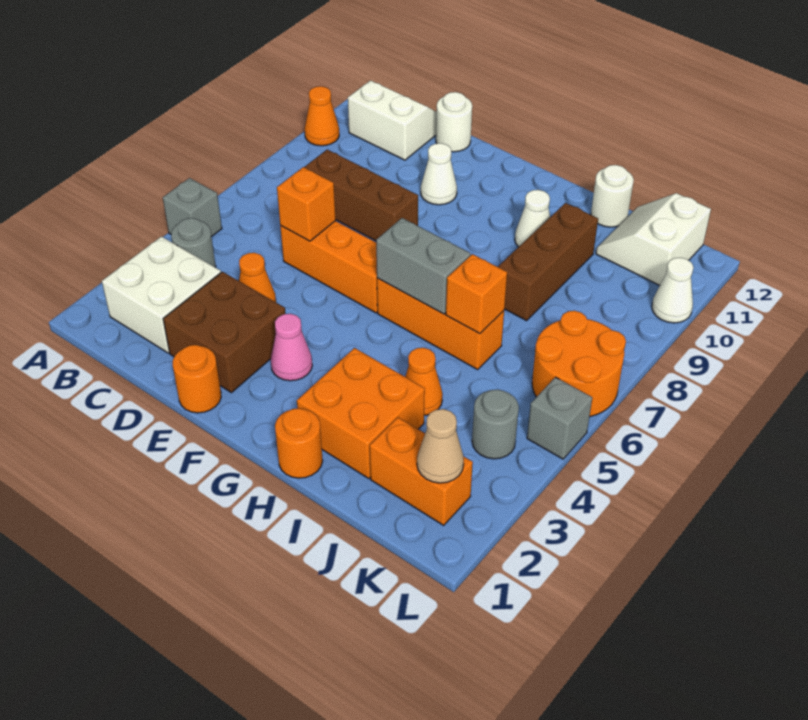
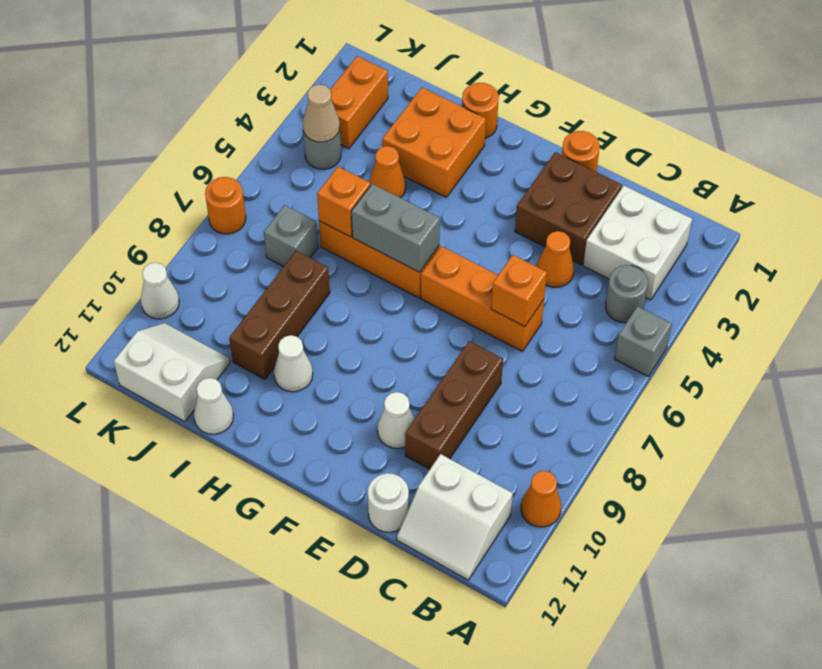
brown brick C8:E8 level 1 -> brown brick D8:D10 level 1
pink cone F3 level 1 -> none
white round brick I12 level 1 -> white cone I12 level 1
orange brick J2:K2 level 1 -> orange brick K2:K3 level 1
white slope J11:K12 level 1 top K -> white slope J11:K12 level 1 top 12
tan cone K2 level 2 -> tan cone K4 level 2
orange round brick K6:L7 level 1 -> orange round brick L7 level 1
grey brick L5 level 1 -> grey brick J7 level 1

